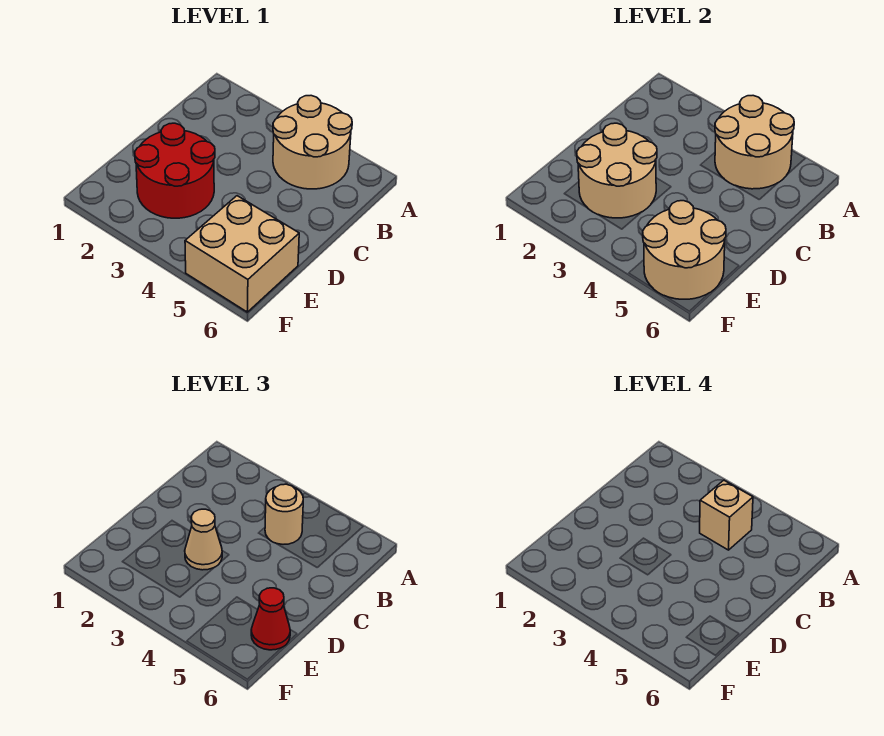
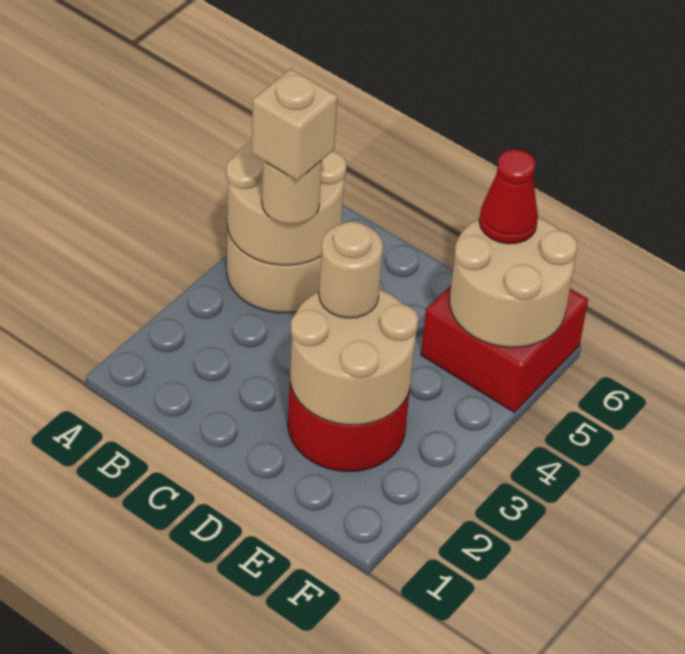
tan cone D3 level 3 -> tan round brick D3 level 3
tan brick E5:F6 level 1 -> red brick E5:F6 level 1

